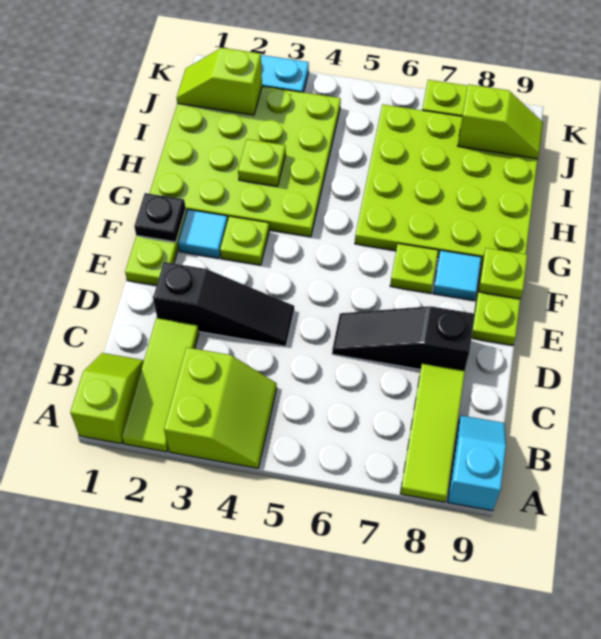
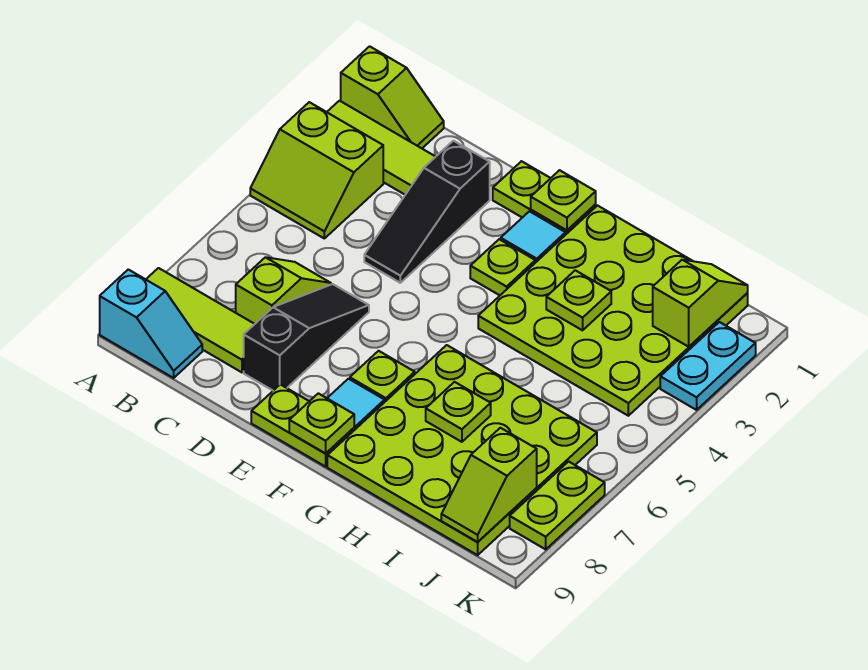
none -> lime slope C6:C7 level 1 top 7
black plate F1 level 2 -> lime plate F1 level 2
none -> lime plate H7 level 2

